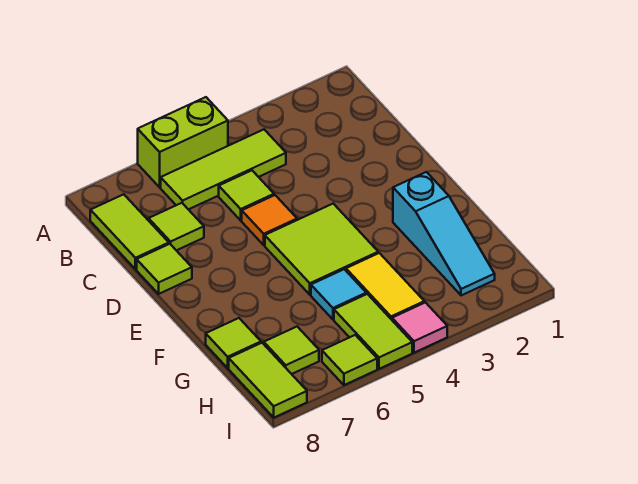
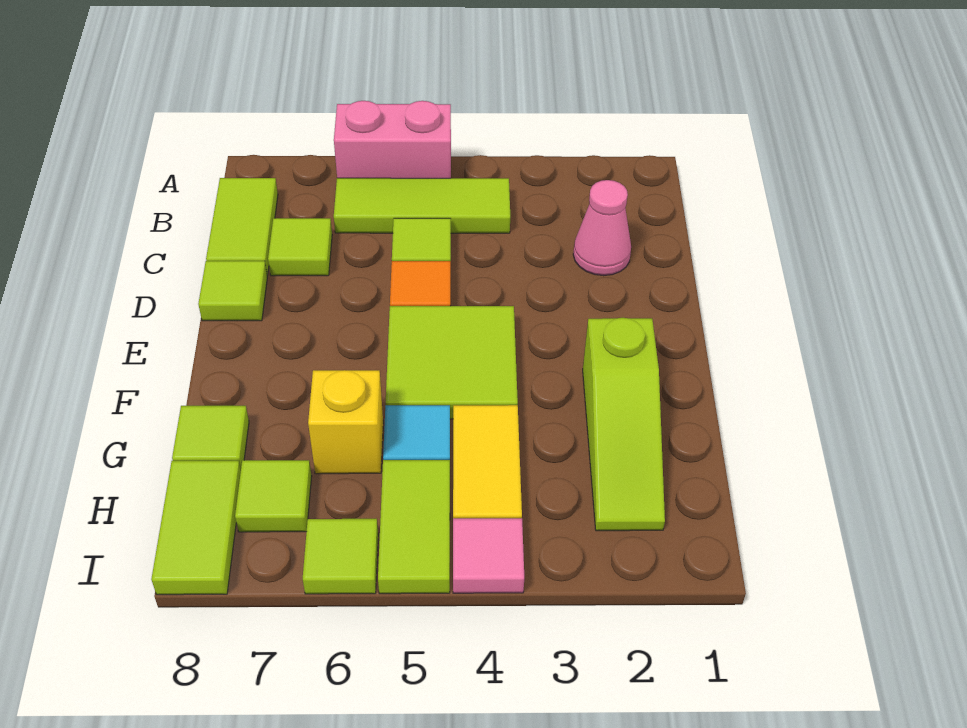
lime brick A5:A6 level 1 -> pink brick A5:A6 level 1
none -> pink cone C2 level 1
cyan slope F2:H2 level 1 top F -> lime slope F2:H2 level 1 top F
none -> yellow brick G6 level 1

